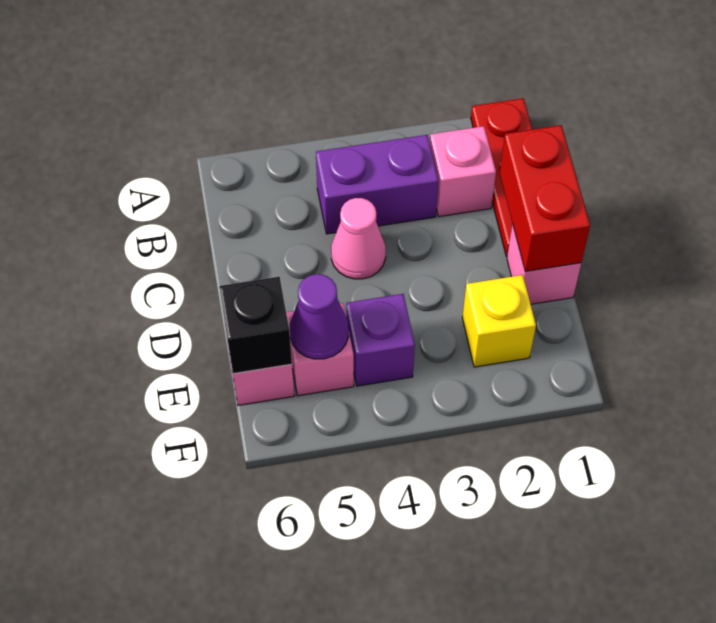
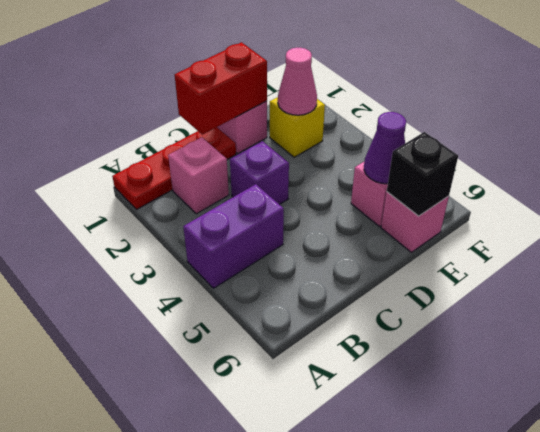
purple brick B3:B4 level 1 -> purple brick A4:B4 level 1
pink cone C4 level 1 -> pink cone E2 level 2
purple brick E4 level 1 -> purple brick C3 level 1

